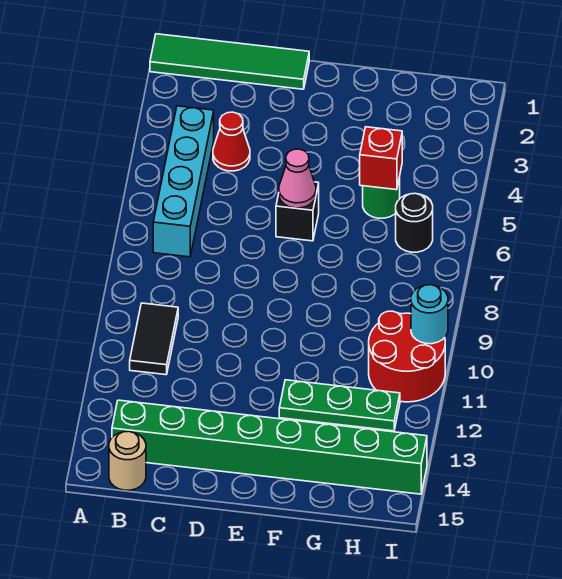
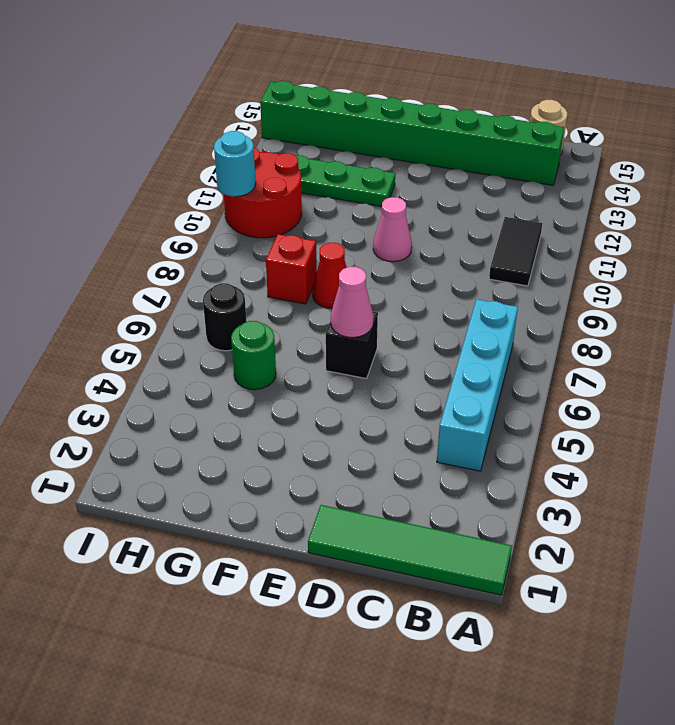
red cone C4 level 1 -> red cone F8 level 1
none -> pink cone E10 level 1
red brick G5 level 2 -> red brick G8 level 1

